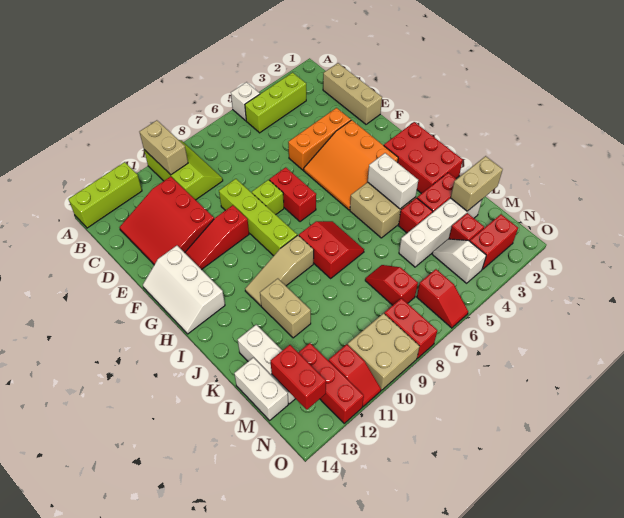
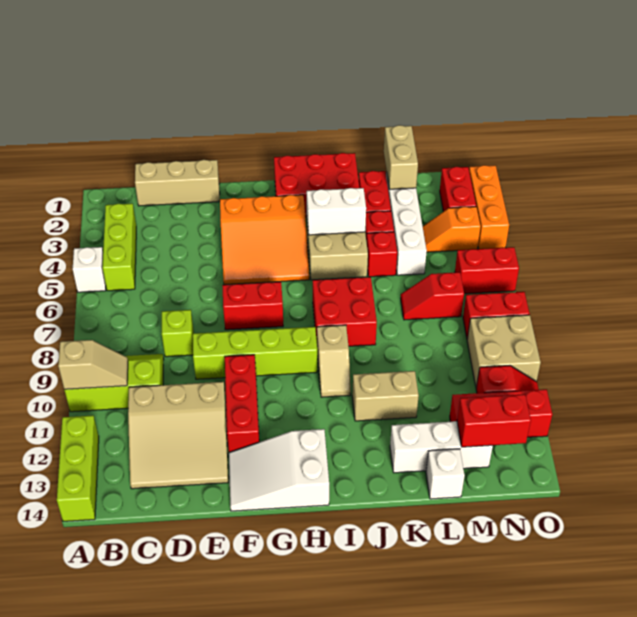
tan brick A10:B10 level 2 -> tan slope A10:B10 level 2 top A
red slope C11:E13 level 1 top 11 -> tan slope C11:E13 level 1 top 11
orange brick E3:E5 level 1 -> orange brick O2:O4 level 1
lime brick F8 level 1 -> lime brick D8 level 1
red slope F10:F12 level 1 top 10 -> red brick F10:F12 level 1
white slope F13:H14 level 1 top 13 -> white slope F13:H14 level 1 top H
red slope I7:J8 level 1 top 8 -> red brick I7:J8 level 1
tan slope I9:I11 level 1 top 9 -> tan slope I9:I10 level 1 top 9
white brick L14:M14 level 1 -> white brick L14 level 1
red brick M3 level 1 -> red brick K5 level 1
white slope M4:N4 level 1 top N -> orange slope M4:N4 level 1 top N
red slope N6:O6 level 1 top N -> red brick N6:O6 level 1

